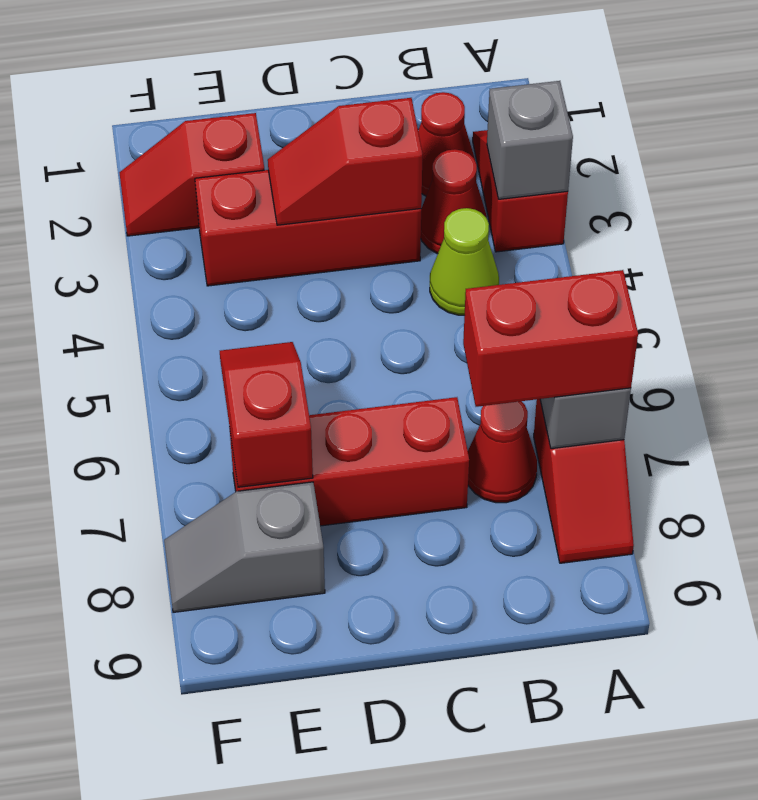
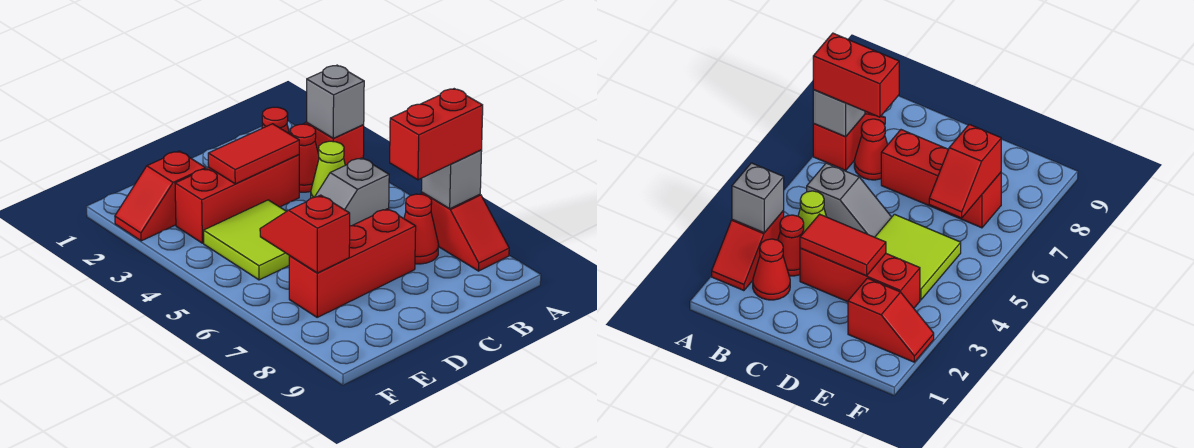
red slope C3:D3 level 2 top C -> red tile C3:D3 level 2
none -> lime tile D4:E5 level 1
grey slope E8:F8 level 1 top E -> grey slope B5:C5 level 1 top B

